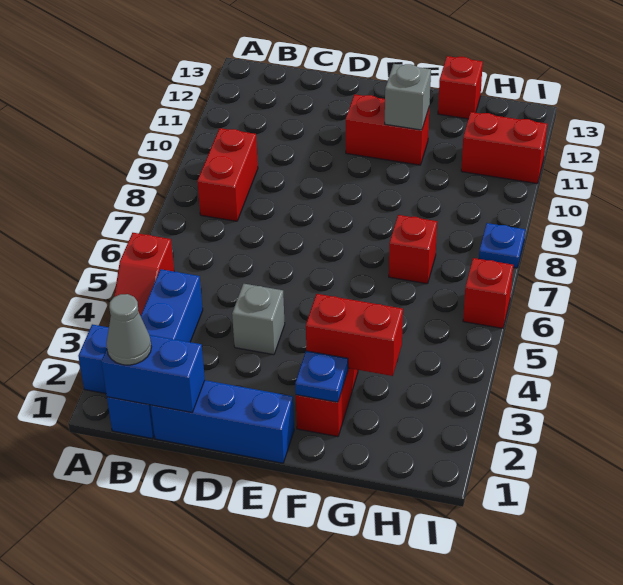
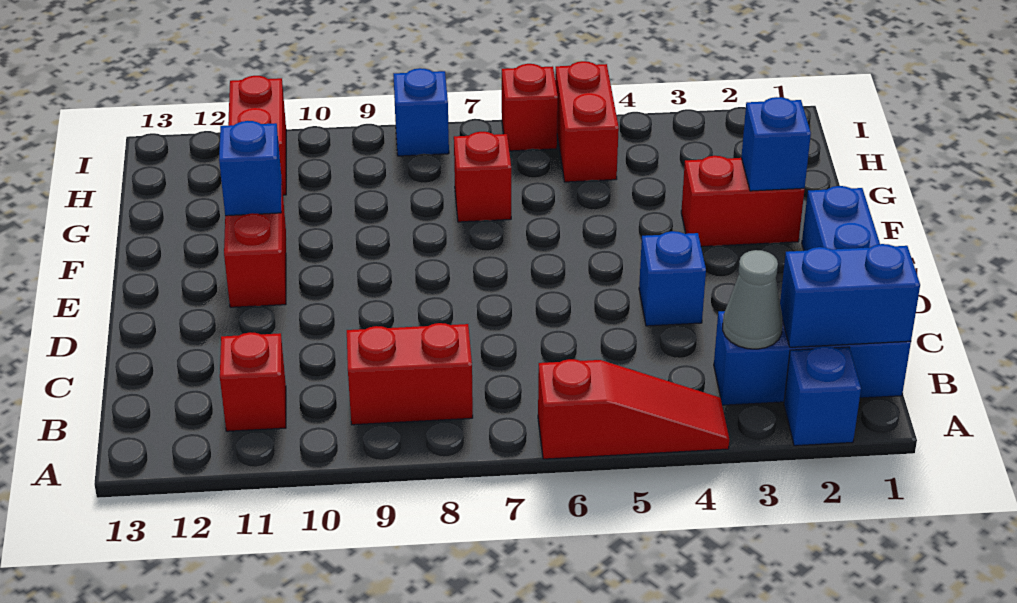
red slope A4:A5 level 1 top 5 -> red slope A4:A6 level 1 top 6
blue brick B1:B4 level 1 -> blue brick B1:B3 level 1
blue brick B1:C1 level 2 -> blue brick B1:B2 level 2
grey cone B1 level 3 -> grey cone B3 level 2
grey brick D4 level 1 -> blue brick D4 level 1
blue plate F2 level 2 -> blue brick F2 level 2
red brick F3:G3 level 2 -> red brick H5:I5 level 1
grey brick F11 level 2 -> blue brick F11 level 2
red brick G13 level 1 -> red brick B11 level 1
blue plate I8 level 1 -> blue brick I8 level 1

